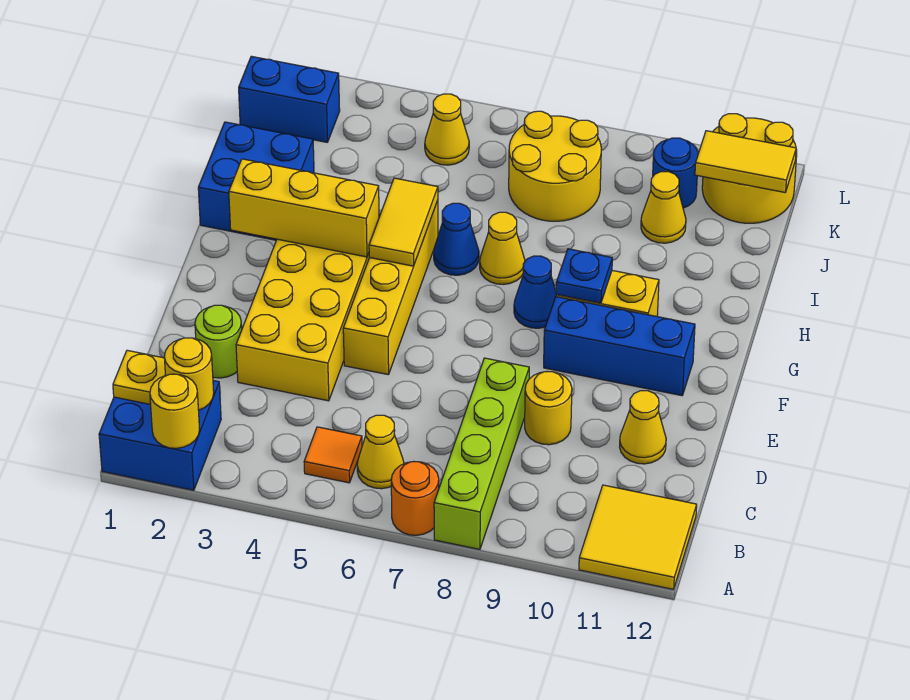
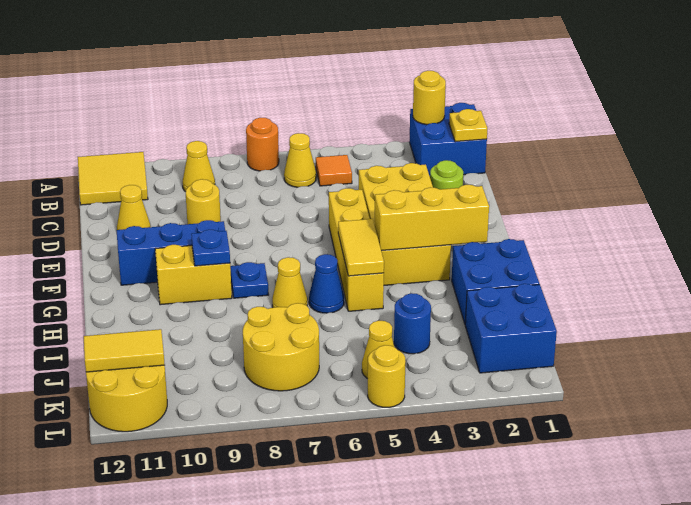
lime brick A8:D8 level 1 -> none
yellow round brick B2 level 2 -> yellow round brick L5 level 1
blue cone G8 level 1 -> blue plate G8 level 1
yellow cone J10 level 1 -> yellow cone B9 level 1
blue brick K1:K2 level 1 -> blue brick J1:K2 level 1
blue round brick K10 level 1 -> blue round brick J4 level 1

